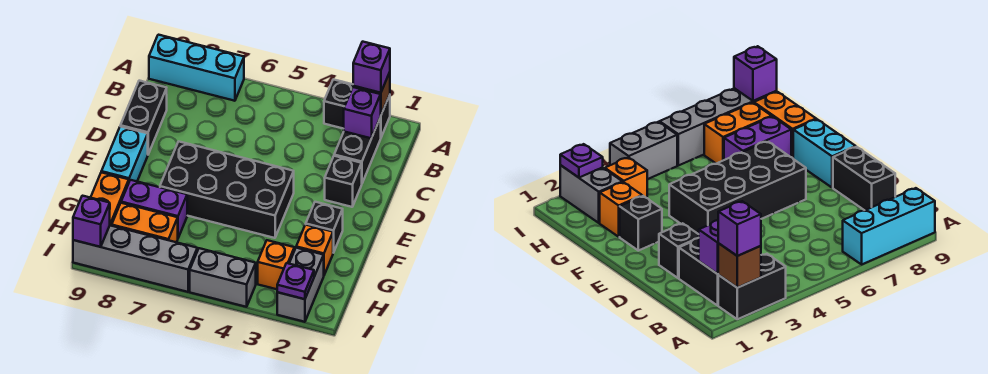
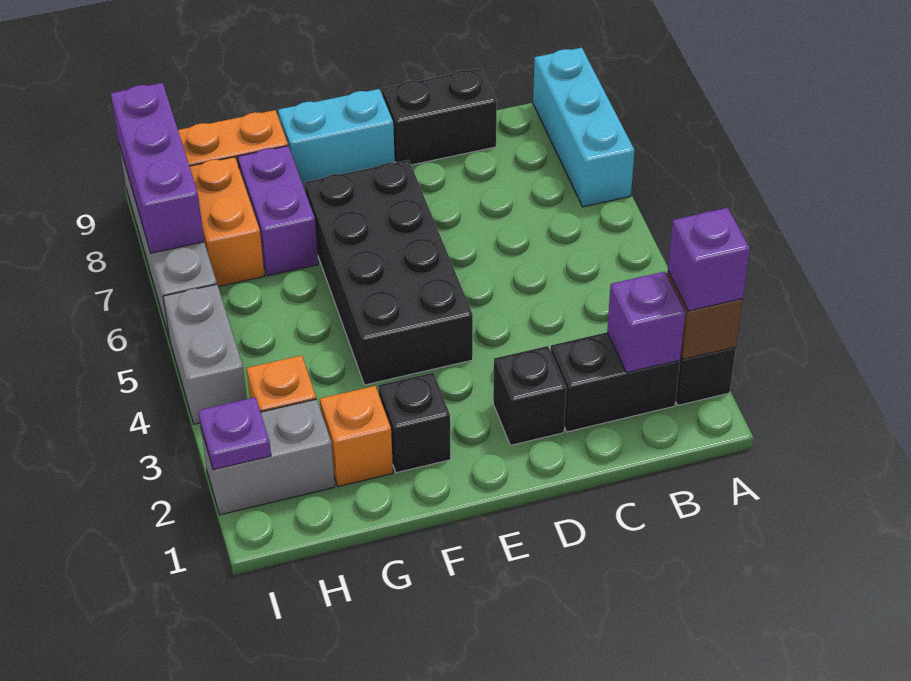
purple brick I9 level 2 -> purple brick I7:I9 level 2

